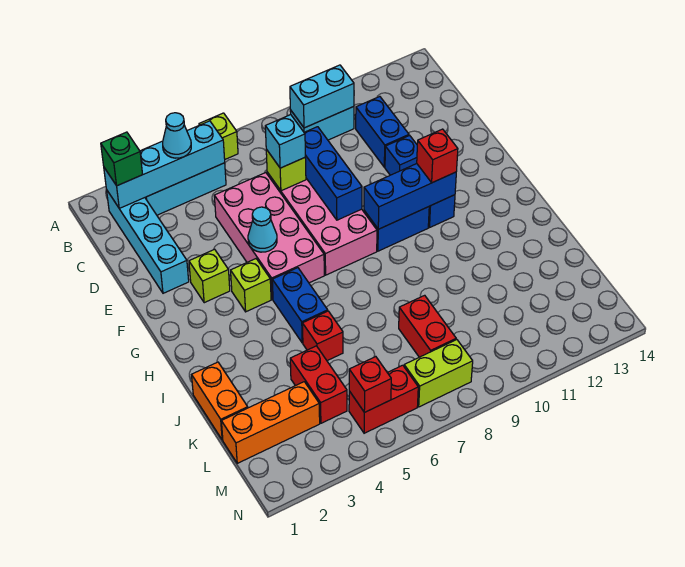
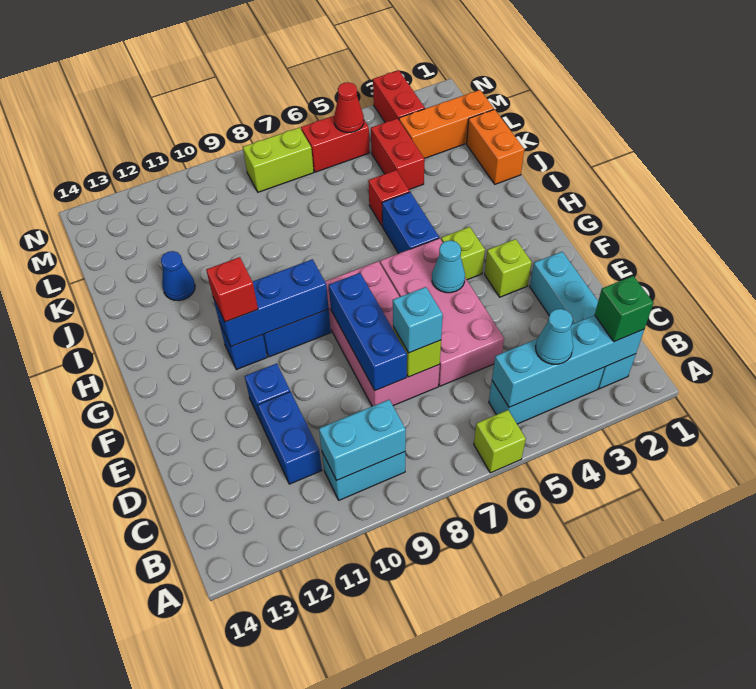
none -> blue cone J12 level 1
red brick K8:L8 level 1 -> red brick M3:N3 level 1
red brick M5 level 2 -> red cone M5 level 2

